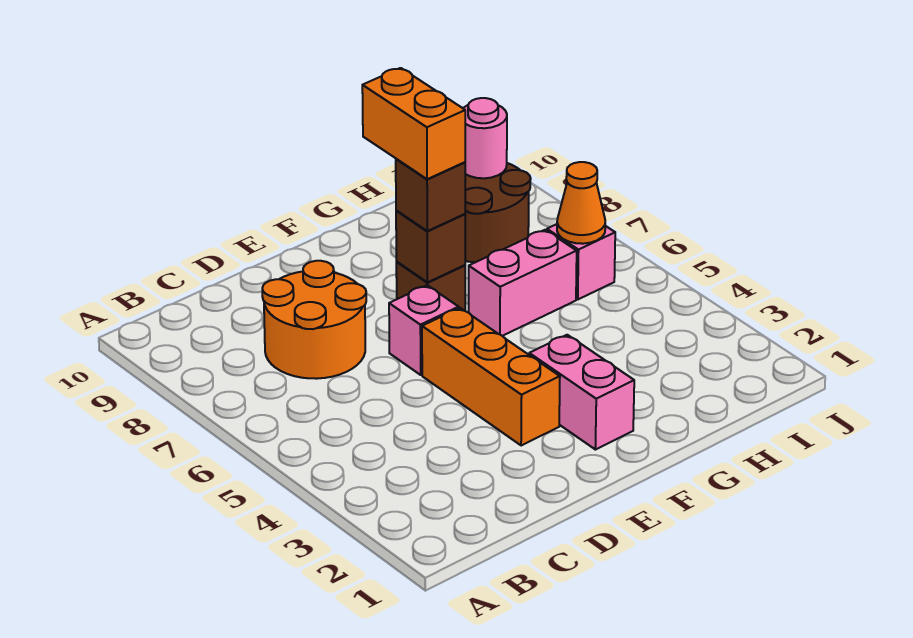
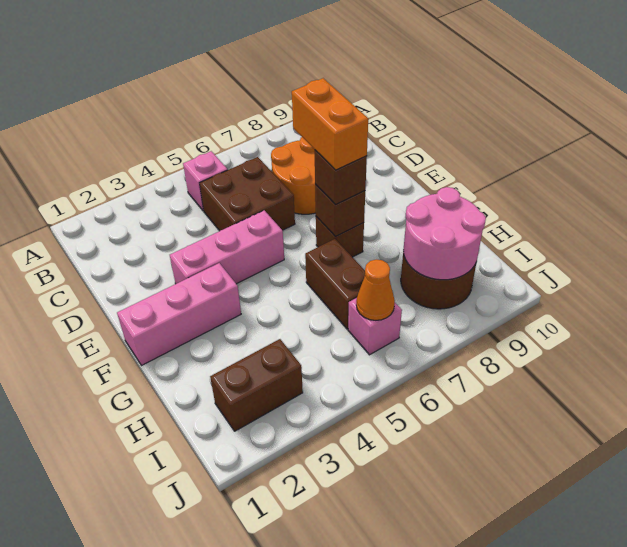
none -> brown brick C5:D6 level 1
orange brick E3:E5 level 1 -> pink brick E3:E5 level 1
pink brick E6 level 1 -> pink brick B5 level 1
pink brick F2:F3 level 1 -> pink brick F1:F3 level 1
orange brick F7:F8 level 4 -> orange brick E7:F7 level 4
pink brick G6:H6 level 1 -> brown brick G6:H6 level 1
none -> brown brick I2:I3 level 1
pink round brick I9 level 2 -> pink round brick H8:I9 level 2

